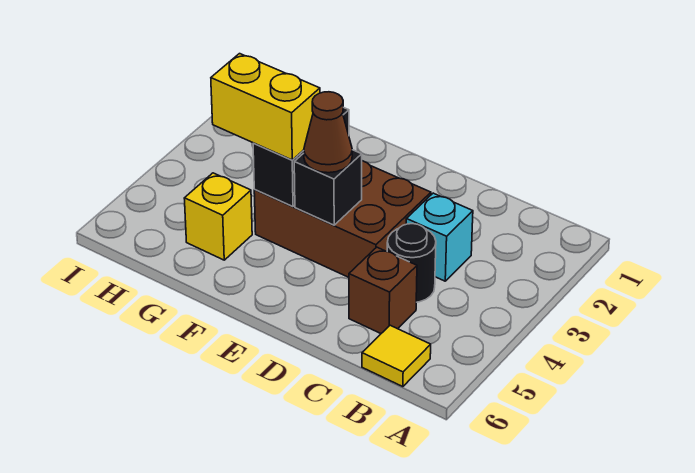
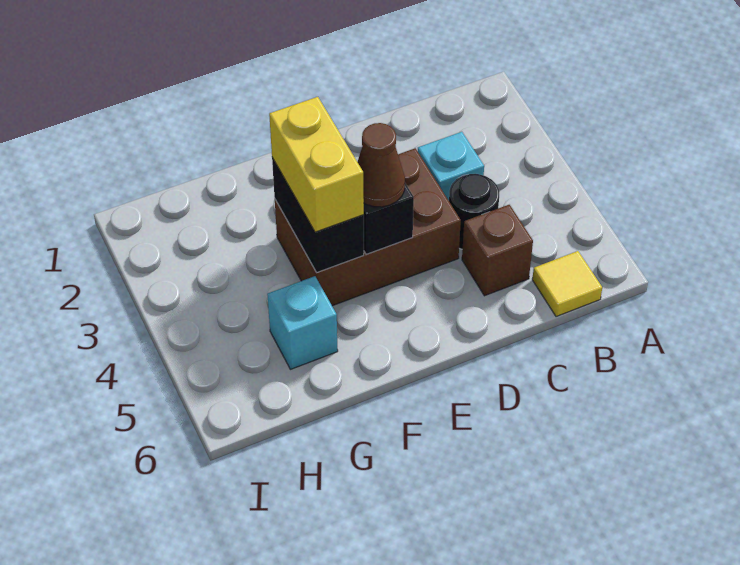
yellow brick F4:G4 level 3 -> yellow brick F3:F4 level 3
yellow brick G5 level 1 -> cyan brick G5 level 1

